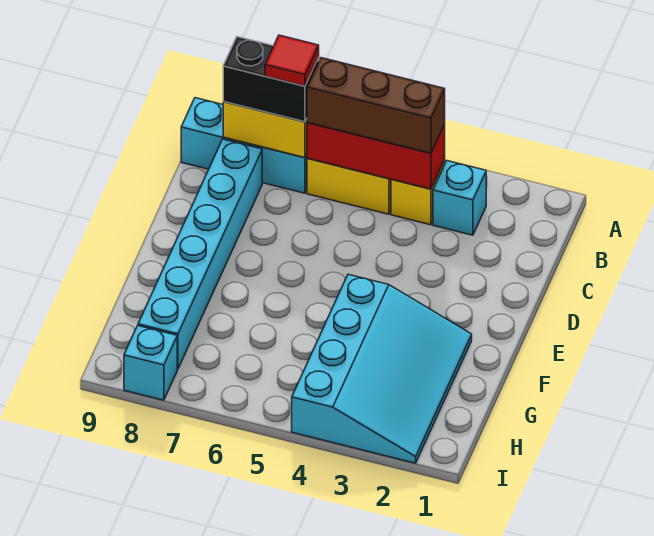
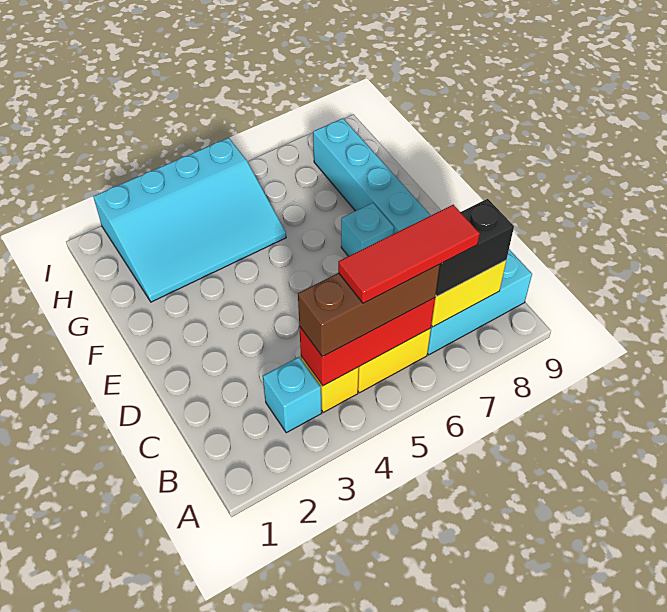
red tile B7 level 4 -> red tile B5:B7 level 4
cyan slope F2:I4 level 1 top 4 -> cyan slope G2:I5 level 1 top I
cyan brick I8 level 1 -> cyan brick E7 level 1

